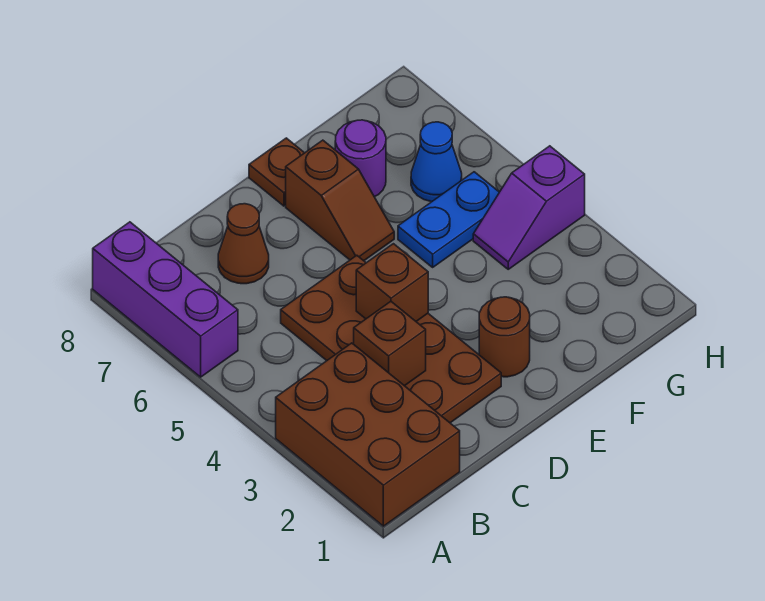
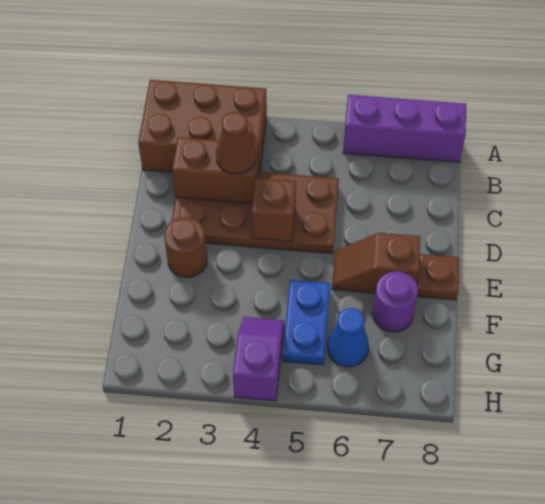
brown brick C3 level 2 -> brown brick C2:C3 level 2
brown cone C7 level 1 -> brown cone C3 level 3

